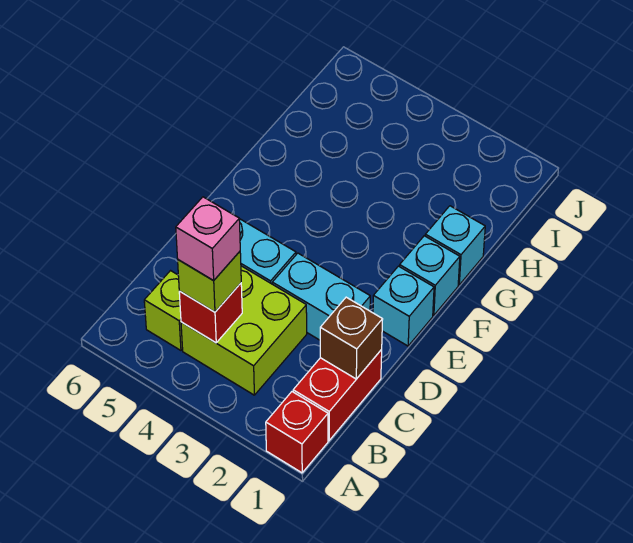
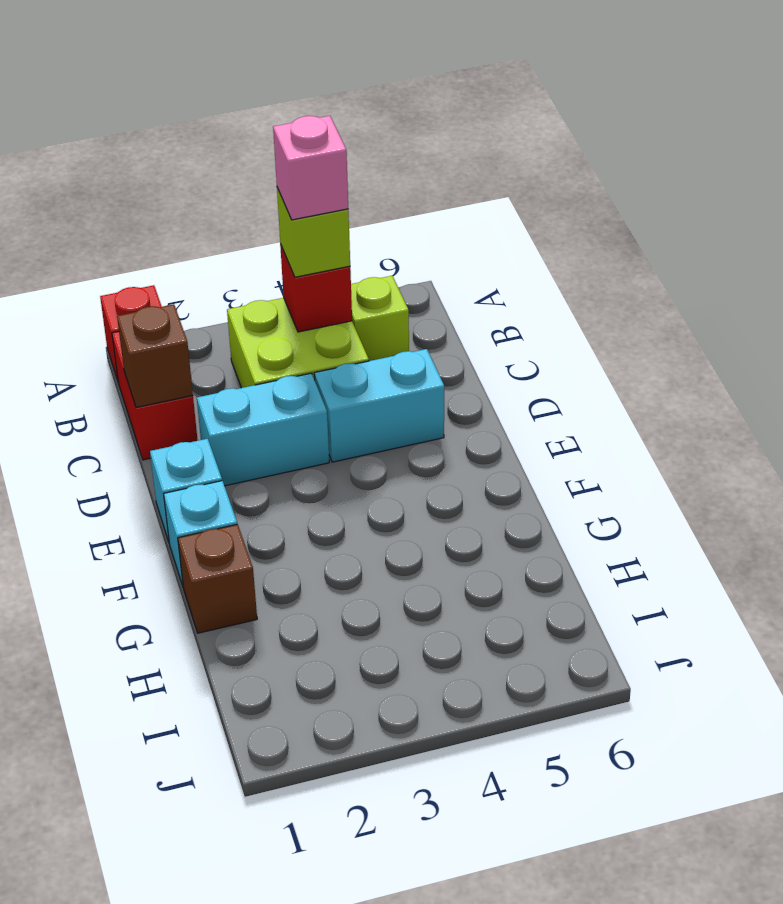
cyan brick G1 level 1 -> brown brick G1 level 1

